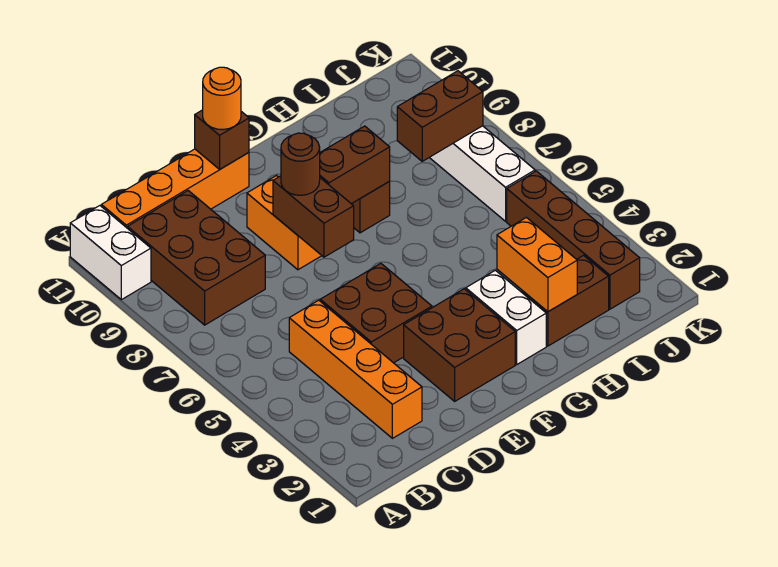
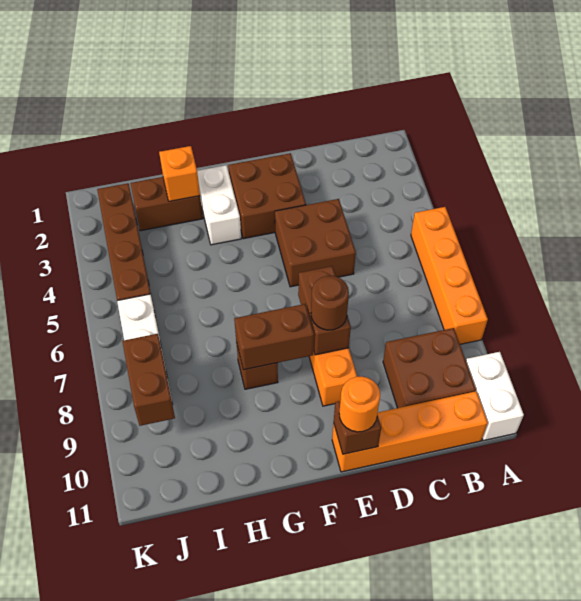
brown brick B8:C10 level 1 -> brown brick B9:C10 level 1
orange brick C2:C5 level 1 -> orange brick A5:A8 level 1
orange brick H2:H3 level 2 -> orange brick H2 level 2
brown brick I8:J8 level 2 -> brown brick J8:J9 level 2

